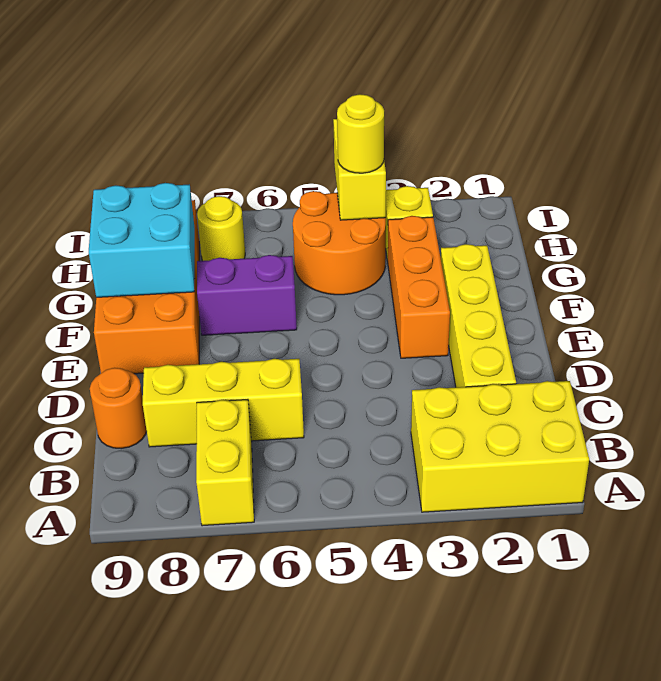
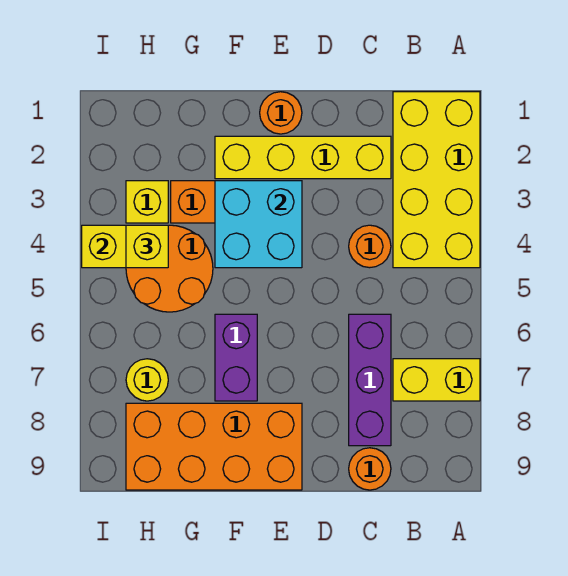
yellow brick A1:B3 level 1 -> yellow brick A1:B4 level 1
none -> orange round brick C4 level 1
yellow brick C6:C8 level 1 -> purple brick C6:C8 level 1
none -> orange round brick E1 level 1
cyan brick F8:G9 level 2 -> cyan brick E3:F4 level 2
yellow round brick H4 level 3 -> yellow brick H4 level 3

